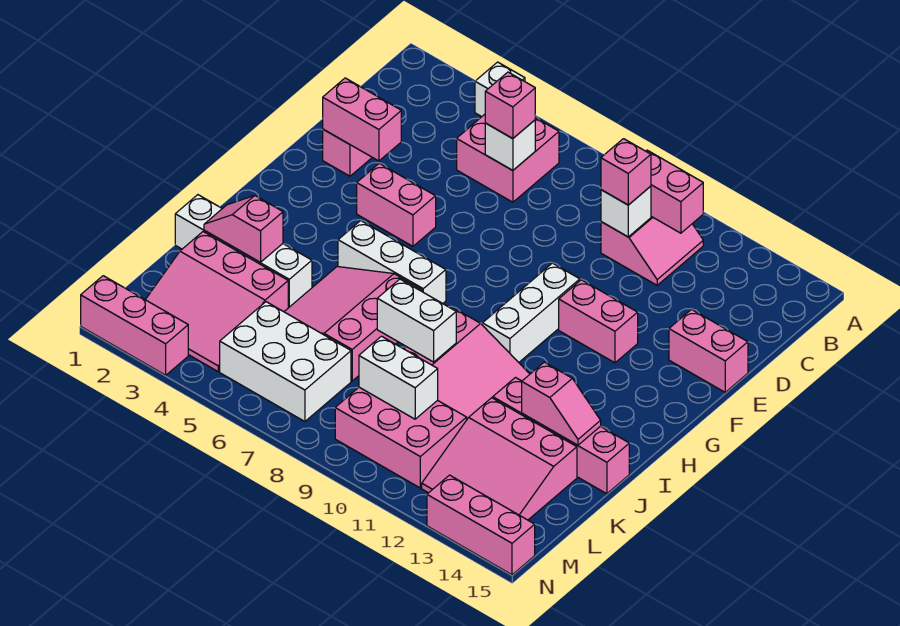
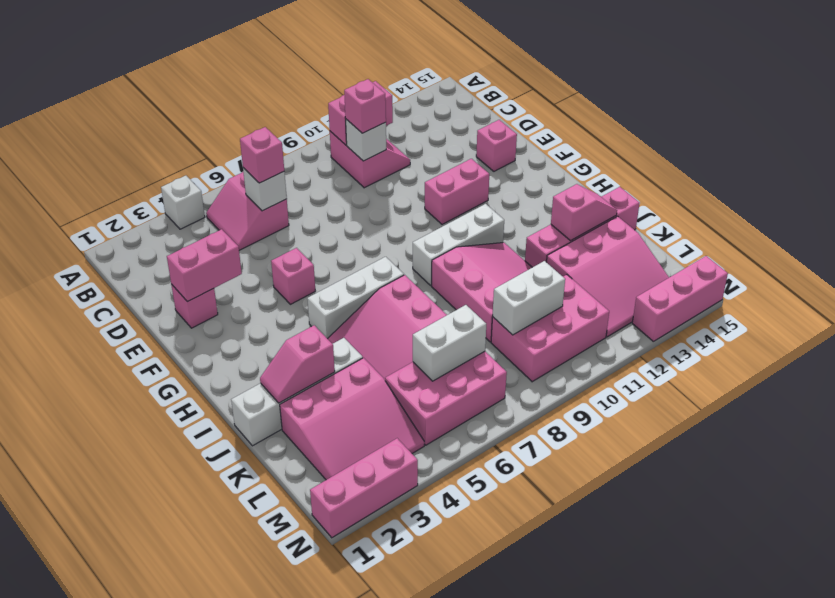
pink brick B5:C6 level 1 -> pink slope B5:C6 level 1 top 6
pink brick E14:E15 level 1 -> pink brick E14 level 1
pink brick F4:F5 level 1 -> pink brick F5 level 1
white brick F10:H10 level 1 -> white brick H9:H11 level 1
white brick J8:J9 level 2 -> white brick L6:L7 level 2
white brick L5:M7 level 1 -> pink brick L5:M7 level 1

